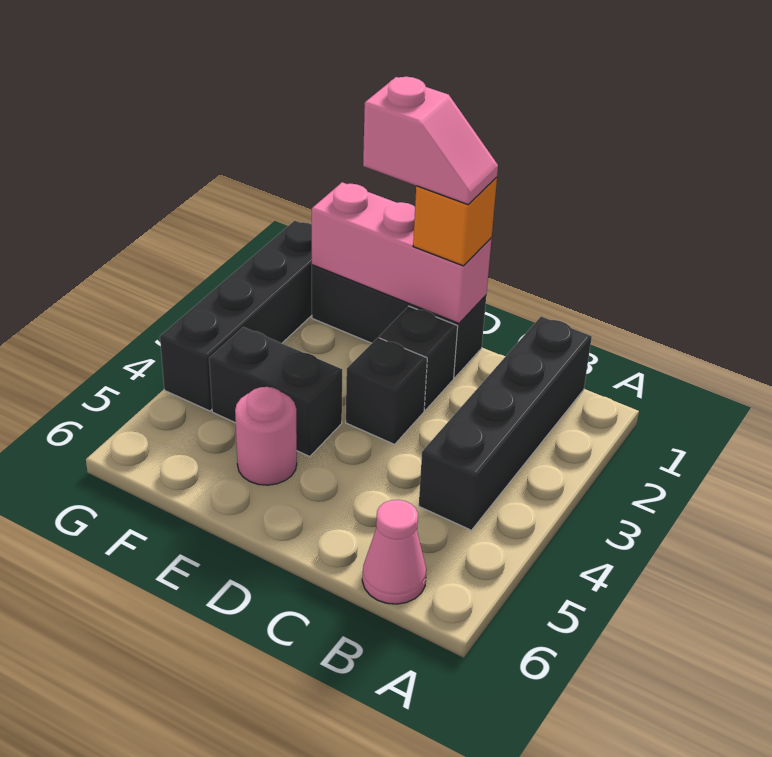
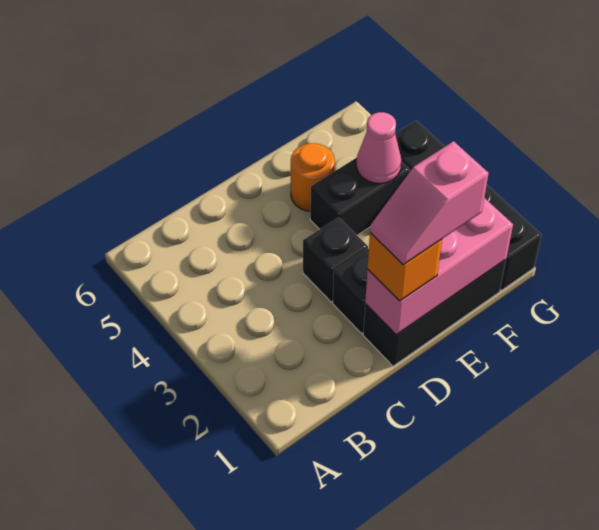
black brick B1:B4 level 1 -> none
pink cone B6 level 1 -> pink cone F4 level 2
pink round brick E5 level 1 -> orange round brick E5 level 1

